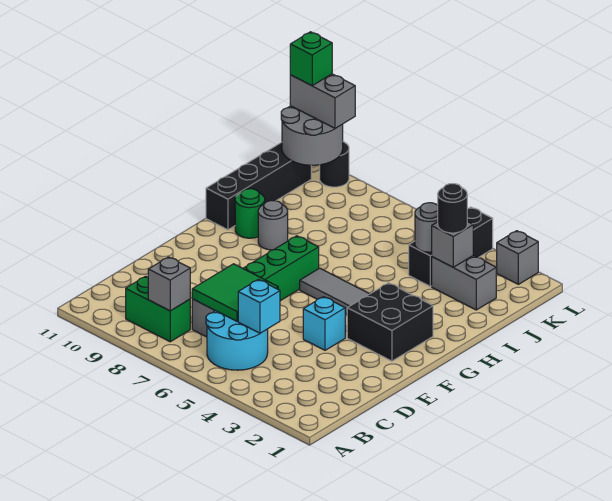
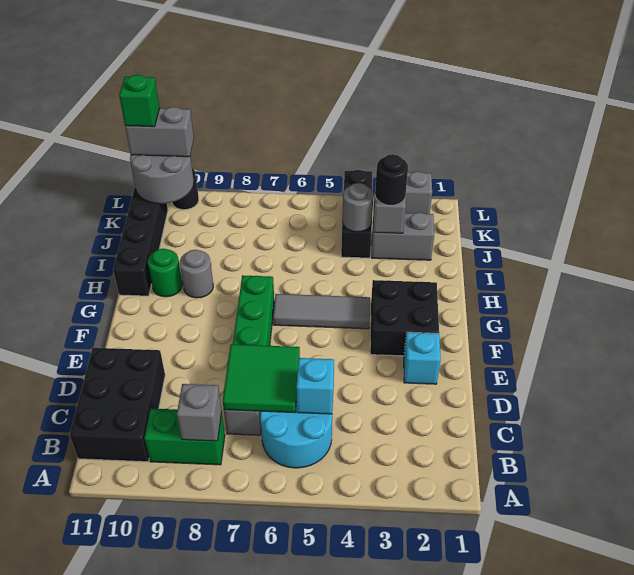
none -> black brick B10:D11 level 1
cyan brick E4 level 1 -> cyan brick E2 level 1

